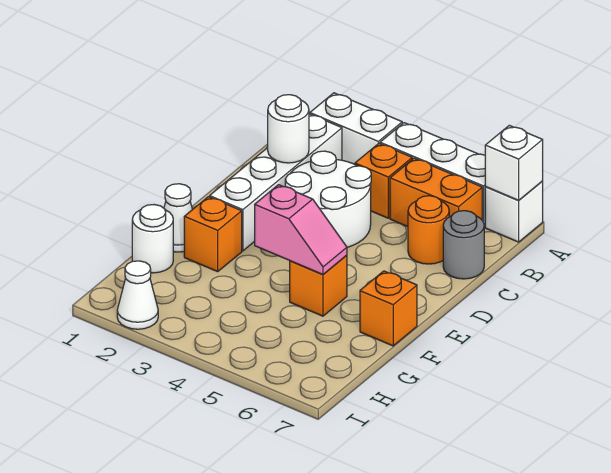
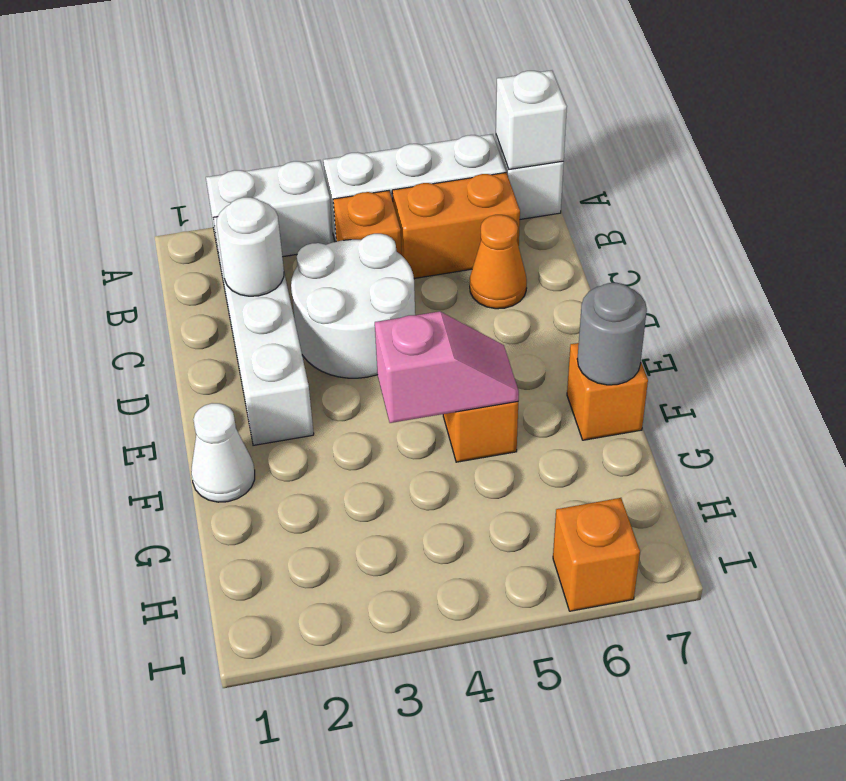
orange round brick C6 level 1 -> orange cone C6 level 1
grey round brick C7 level 1 -> grey round brick F7 level 2
orange brick F2 level 1 -> orange brick I6 level 1
white round brick G1 level 1 -> none
white cone I2 level 1 -> none

